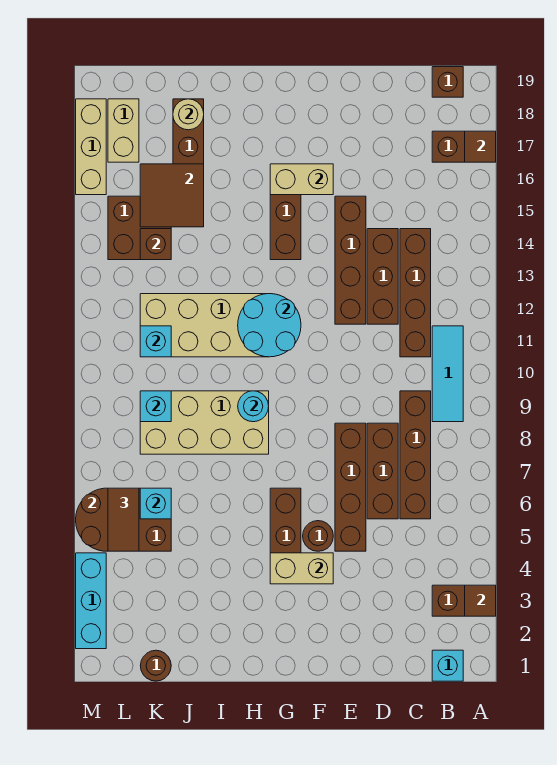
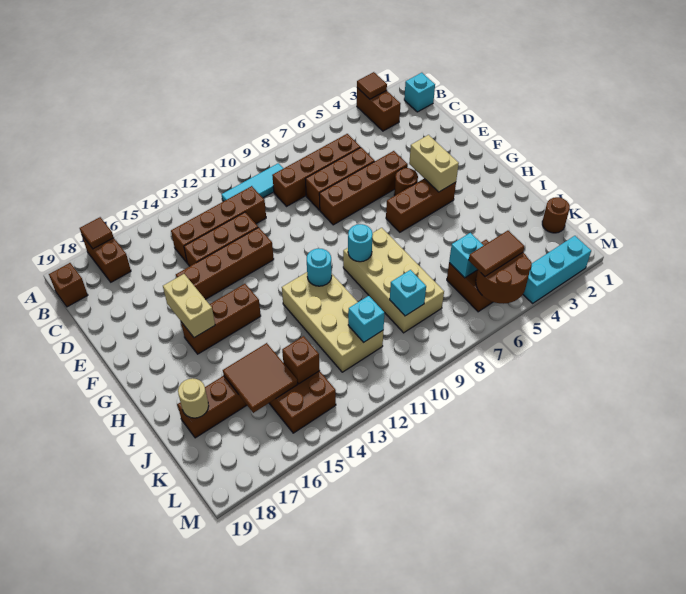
cyan round brick G11:H12 level 2 -> cyan round brick H11 level 2
tan brick L17:L18 level 1 -> none
tan brick M16:M18 level 1 -> none

